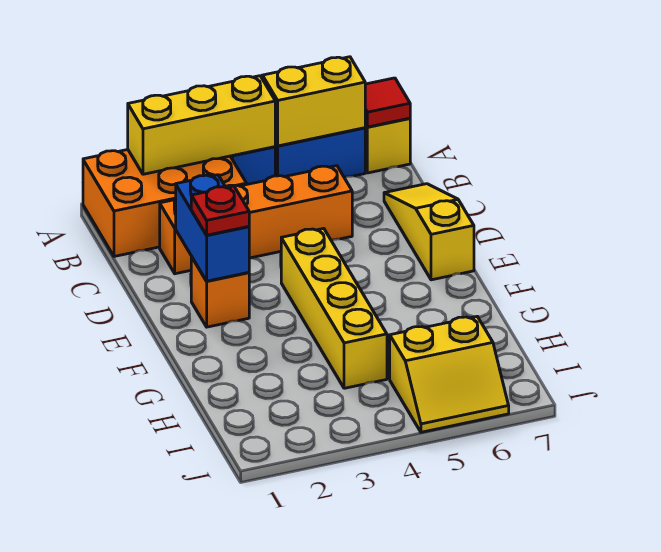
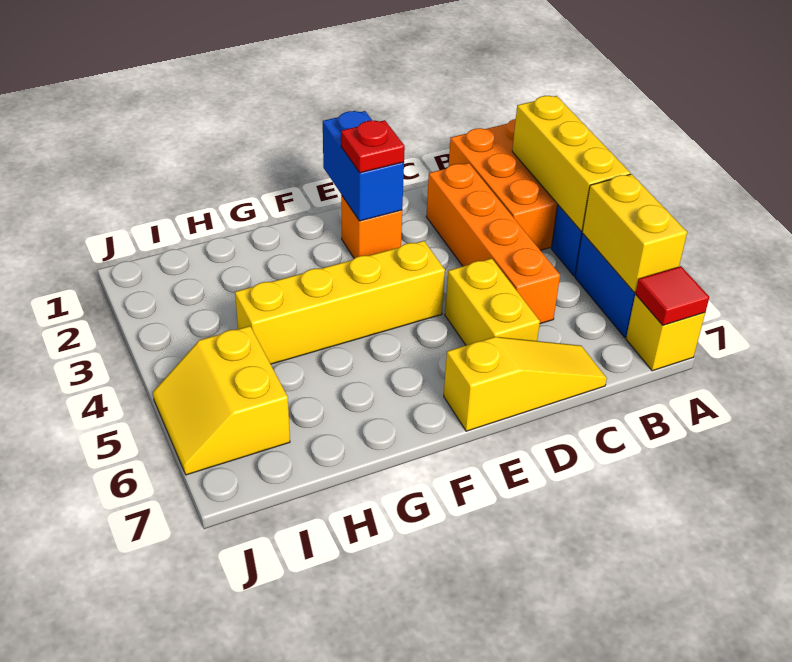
blue brick D2:E2 level 2 -> blue brick E1:E2 level 2
none -> yellow brick D5:D6 level 1

